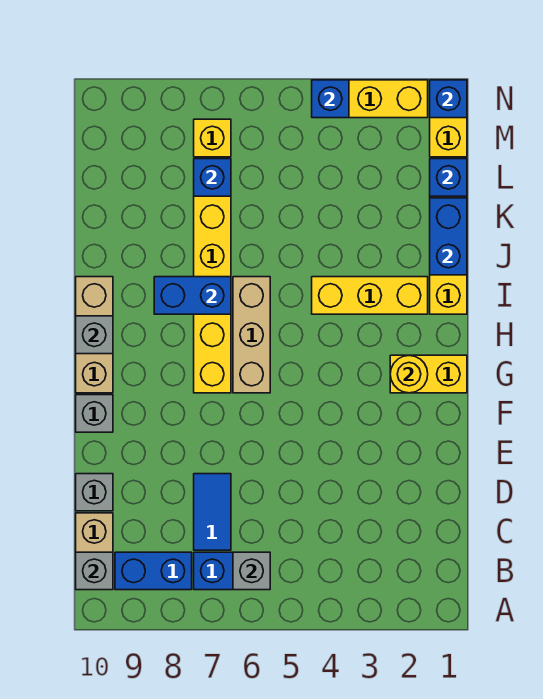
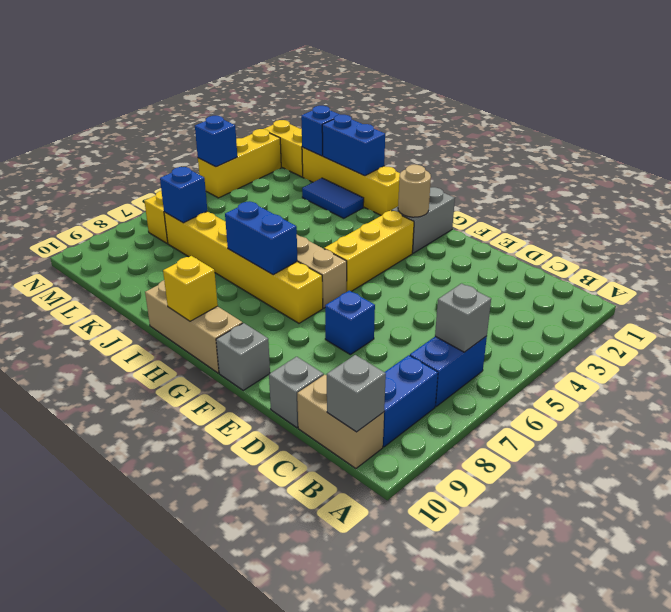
blue tile C7:D7 level 1 -> blue tile J2:K2 level 1
yellow brick G1:G2 level 1 -> grey brick G1:G2 level 1
yellow round brick G2 level 2 -> tan round brick G2 level 2
grey brick H10 level 2 -> yellow brick H10 level 2
yellow brick I2:I4 level 1 -> yellow brick G3:G5 level 1
blue brick I7:I8 level 2 -> blue brick H7:I7 level 2
blue brick N1 level 2 -> blue brick E7 level 1

